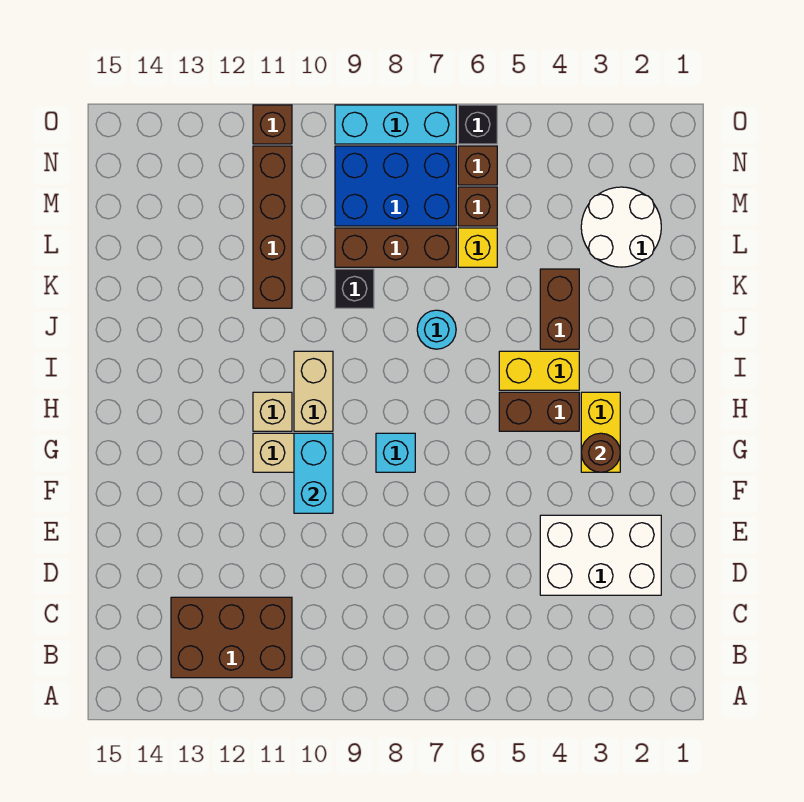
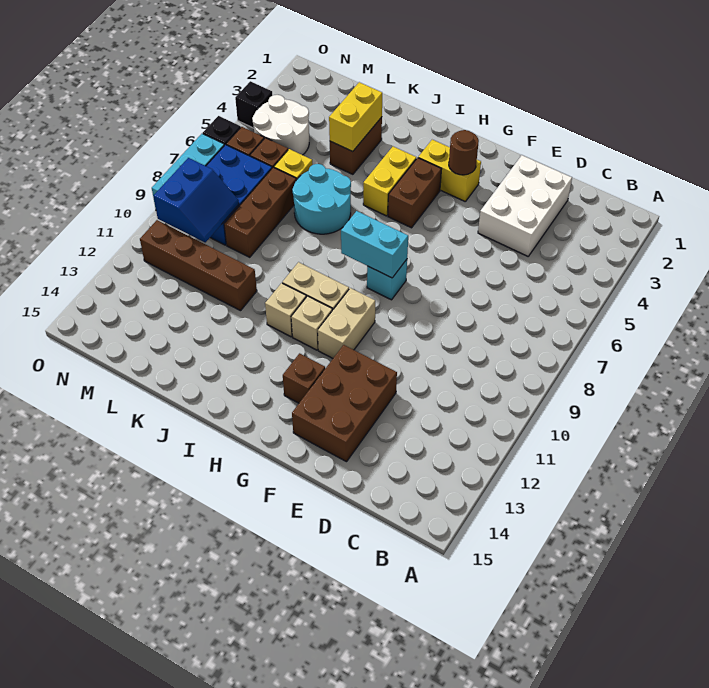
brown brick B11:C13 level 1 -> brown brick E12:F14 level 1
cyan brick F10:G10 level 2 -> cyan brick G8:H8 level 2
none -> tan brick I11 level 1
brown brick J4:K4 level 1 -> brown brick K3:K4 level 1
cyan round brick J7 level 1 -> cyan round brick J6:K7 level 1
none -> yellow brick K3:K4 level 2
black brick K9 level 1 -> black brick O4 level 1
white round brick L2:M3 level 1 -> white round brick M4:N5 level 1
none -> blue slope M9:N10 level 2 top N
brown brick O11 level 1 -> brown brick G13 level 1

